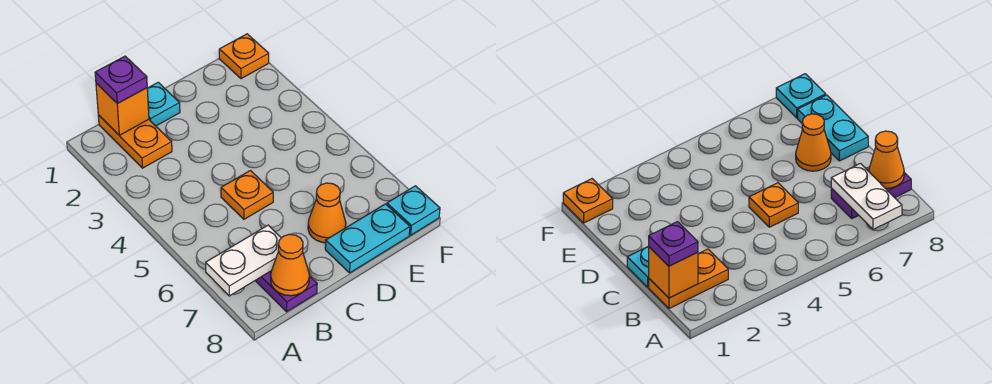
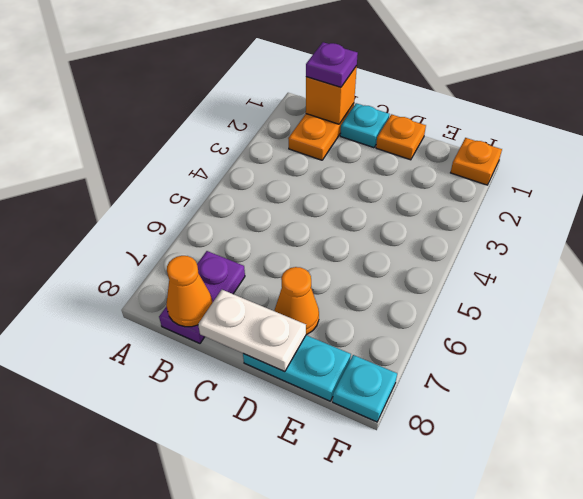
white plate A7:B7 level 2 -> white plate C8:D8 level 2
orange plate C5 level 1 -> orange plate D1 level 1

